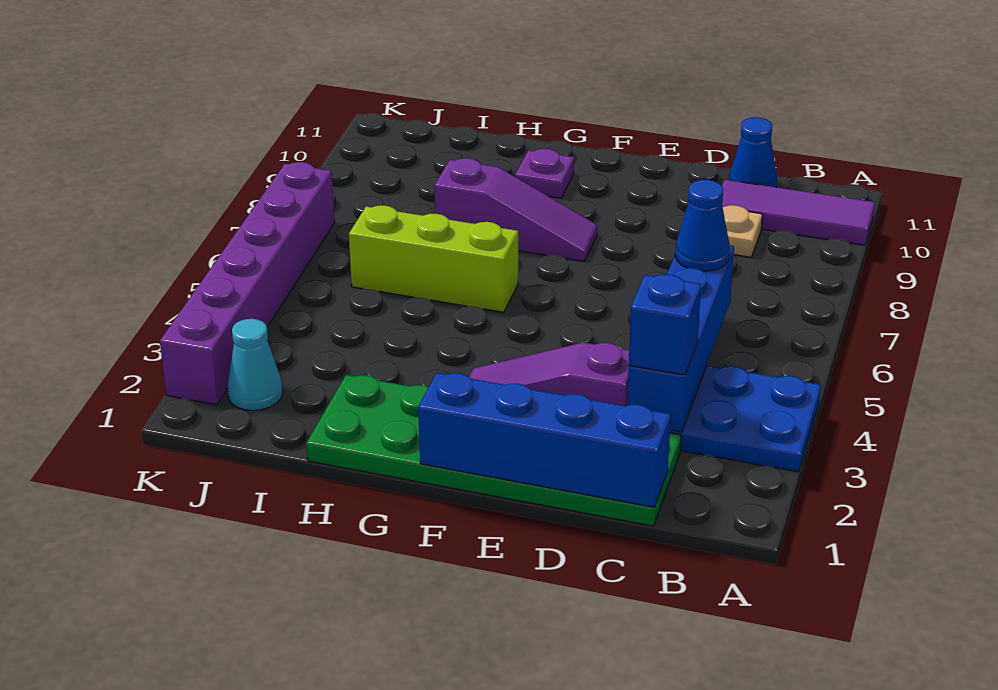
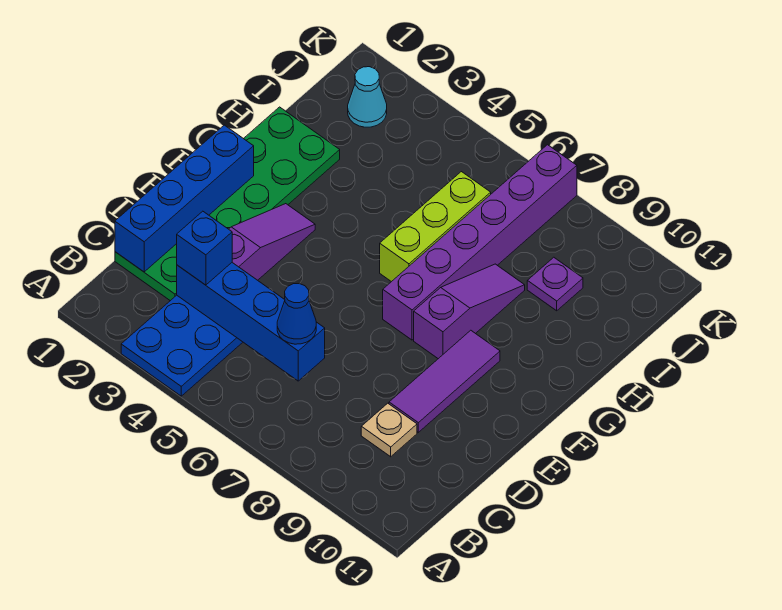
purple tile A10:C10 level 1 -> purple tile D9:F9 level 1
blue cone C11 level 1 -> none
purple slope F8:H8 level 1 top H -> purple slope F8:H8 level 1 top F
purple plate G10 level 1 -> purple plate I9 level 1
purple brick K2:K7 level 1 -> purple brick F7:K7 level 1

